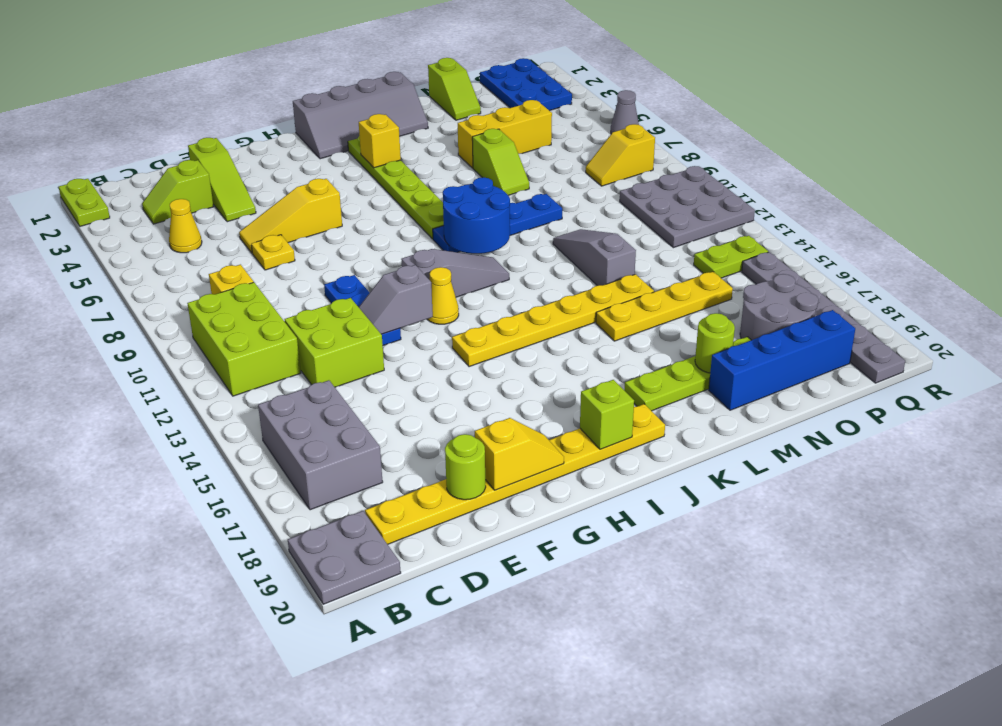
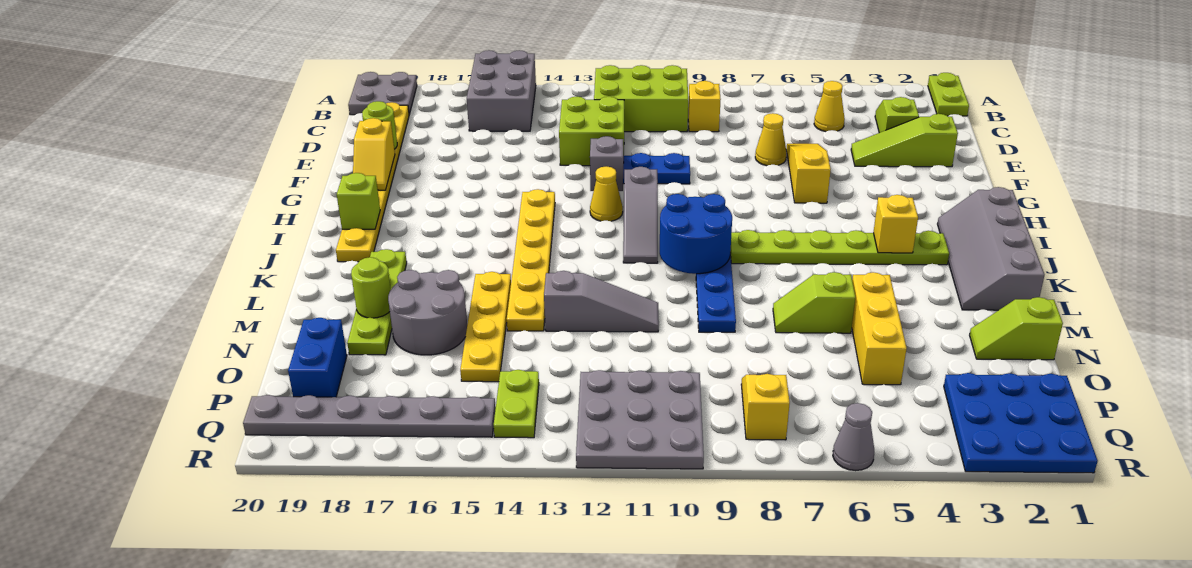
lime plate A1:A2 level 1 -> lime plate A1:B1 level 1
grey brick B15:C17 level 1 -> grey brick A15:C16 level 1
yellow plate E7 level 1 -> yellow cone E7 level 1
blue brick M19:P19 level 1 -> blue brick O19:P19 level 1
grey round brick O17:P18 level 1 -> grey round brick M16:N17 level 1
blue plate P1:Q3 level 1 -> blue plate P1:R3 level 1

